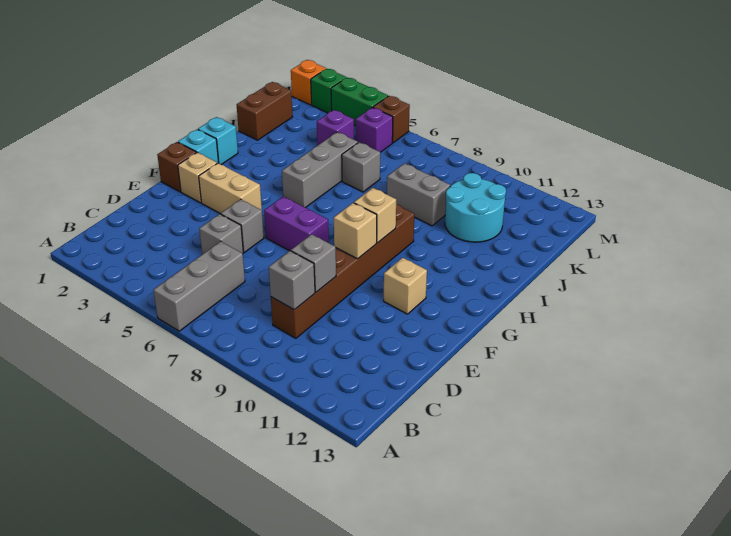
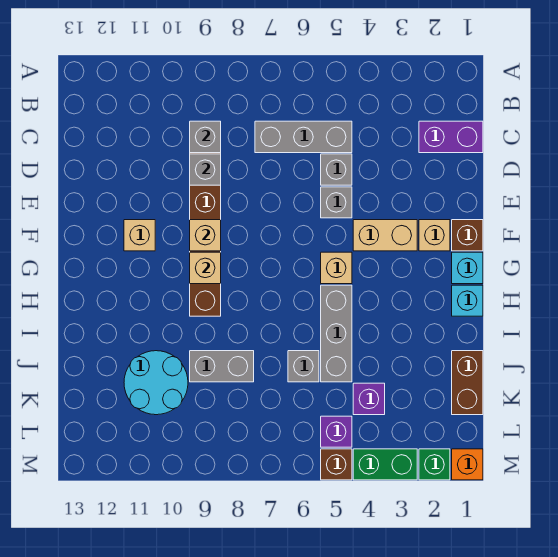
grey brick A6:C6 level 1 -> grey brick C5:C7 level 1
purple brick F6:F7 level 1 -> purple brick C1:C2 level 1
none -> tan brick G5 level 1

